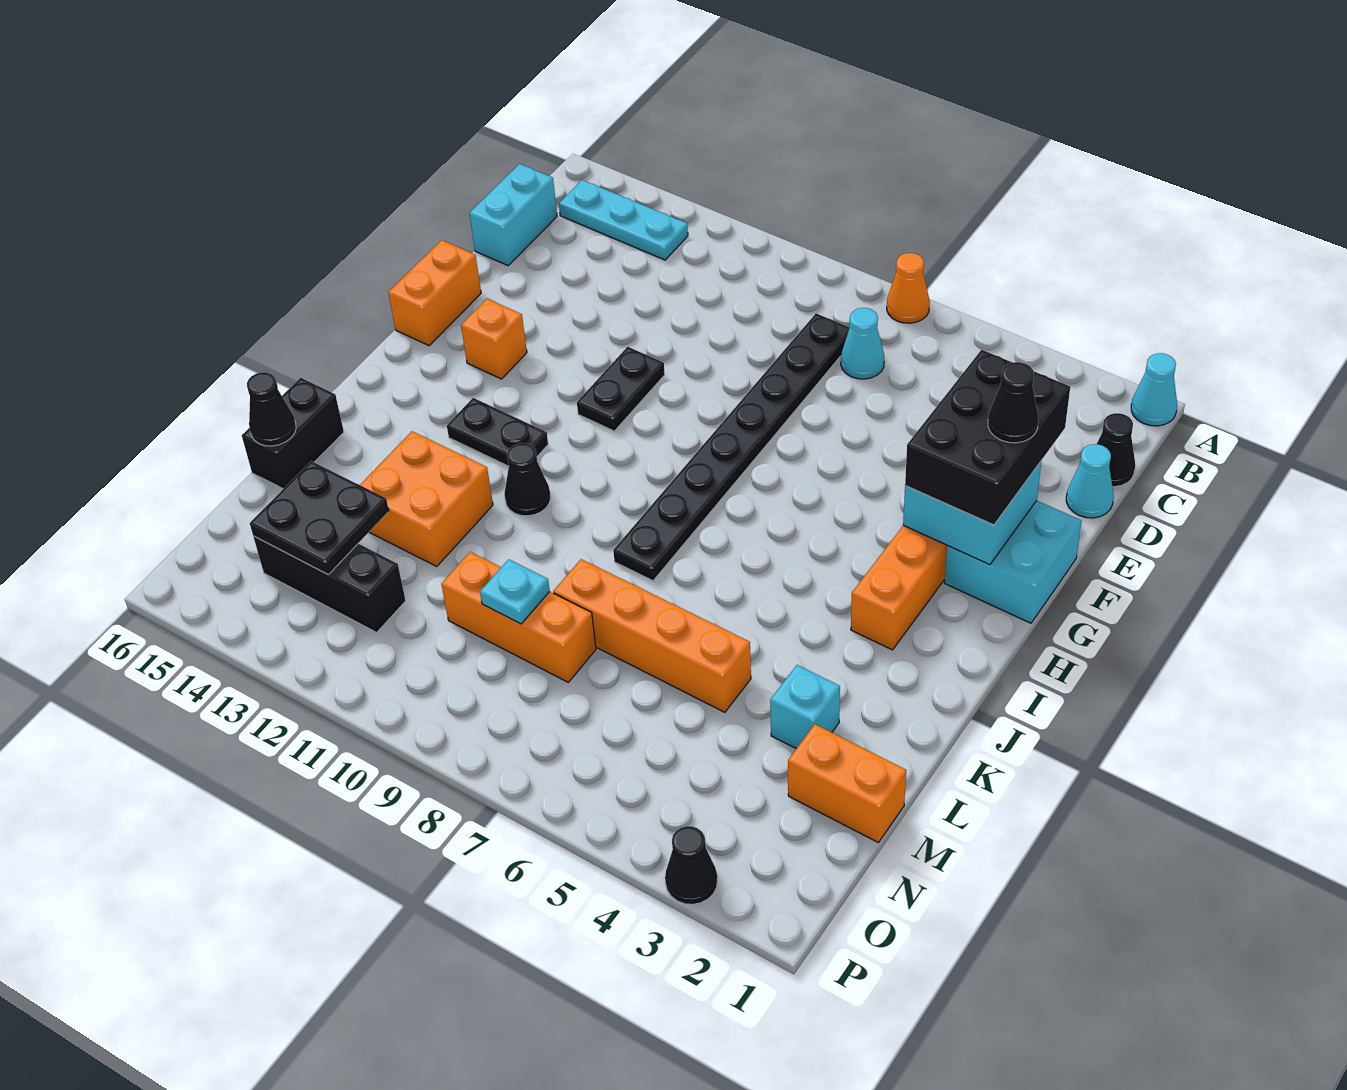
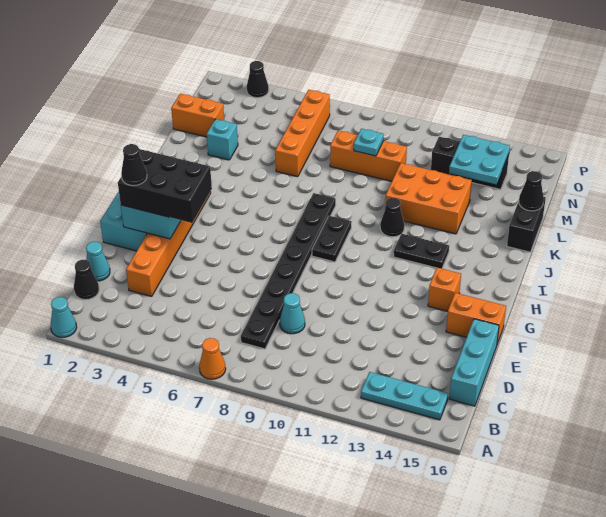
cyan cone C7 level 1 -> cyan cone D9 level 1
cyan brick C16:D16 level 1 -> cyan brick C16:E16 level 1
black brick E2:G3 level 3 -> black brick F2:G4 level 3
black plate F11:G11 level 1 -> black plate H9:I9 level 1
orange brick F16:G16 level 1 -> orange brick F15:F16 level 1
orange brick K12:L13 level 1 -> orange brick K11:L13 level 1
orange brick L5:L8 level 1 -> orange brick L6:O6 level 1
black plate M13:N14 level 2 -> cyan plate M13:N14 level 2

